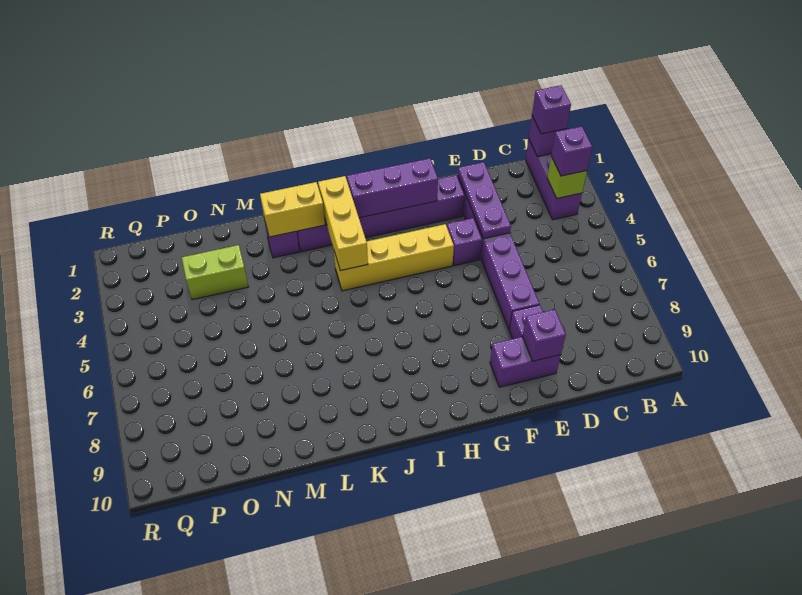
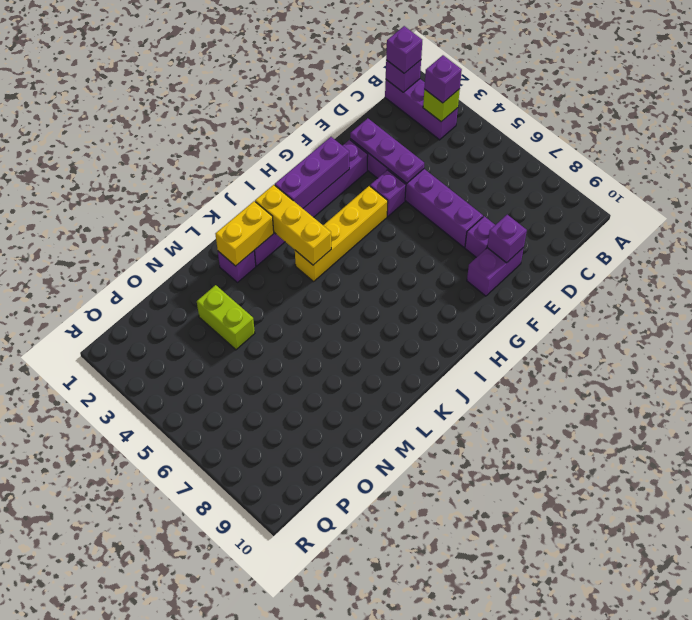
lime brick N3:O3 level 1 -> lime brick N3:N4 level 1

